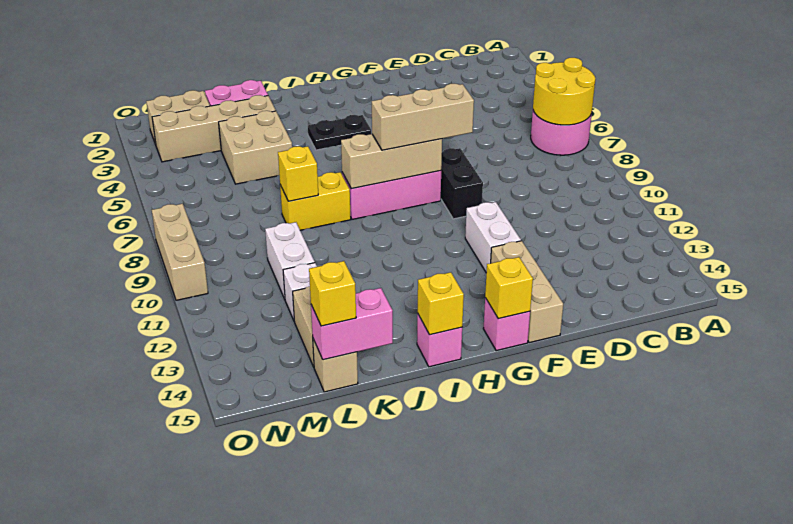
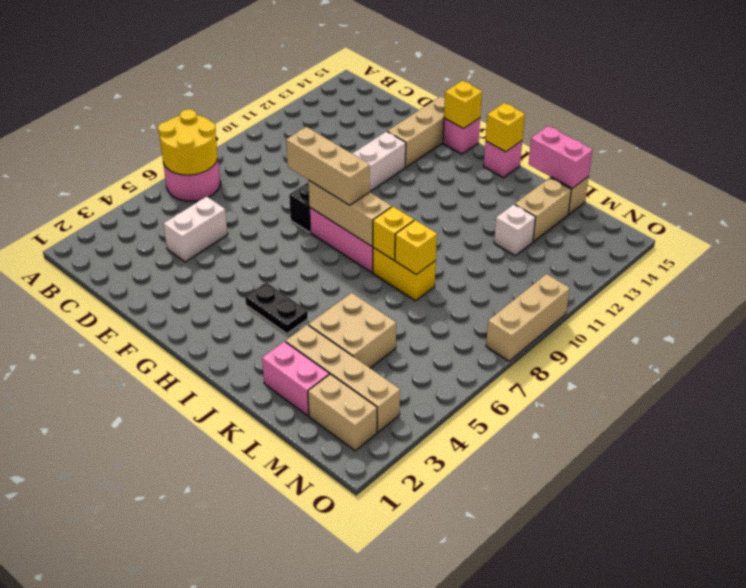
white brick L10:L11 level 1 -> white brick D4:D5 level 1
yellow brick L15 level 3 -> yellow brick J8 level 2

